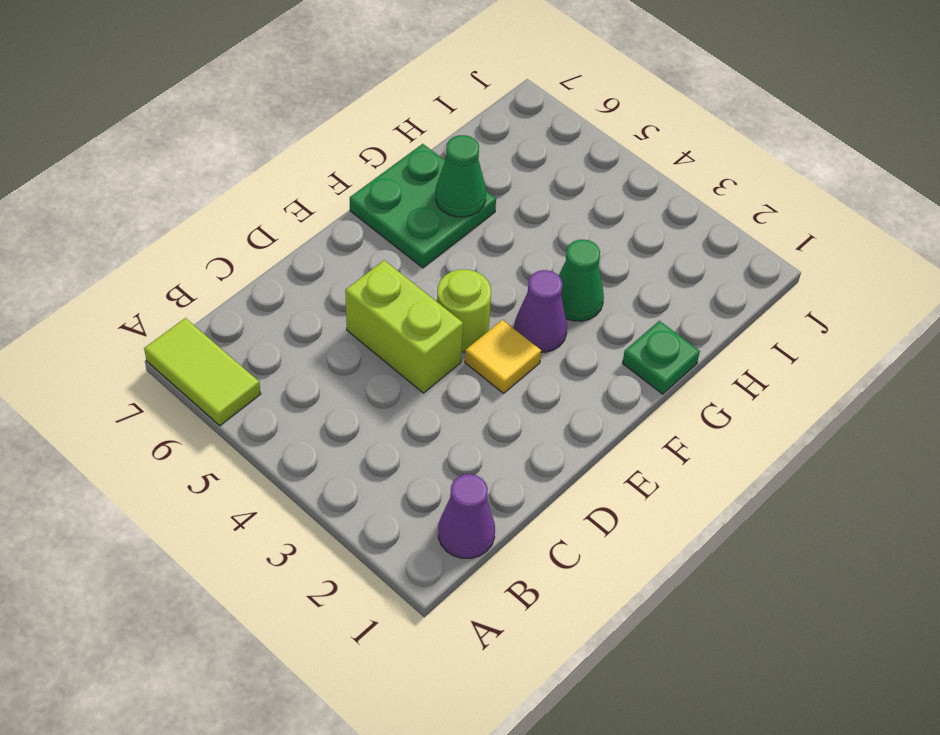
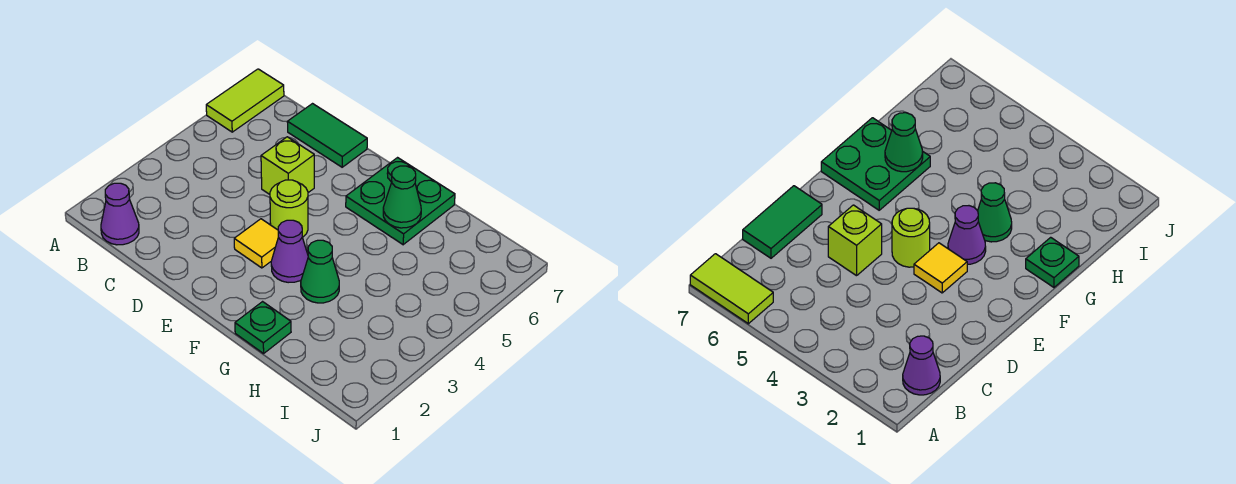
none -> green tile C7:D7 level 1
lime brick D4:D5 level 1 -> lime brick D5 level 1

